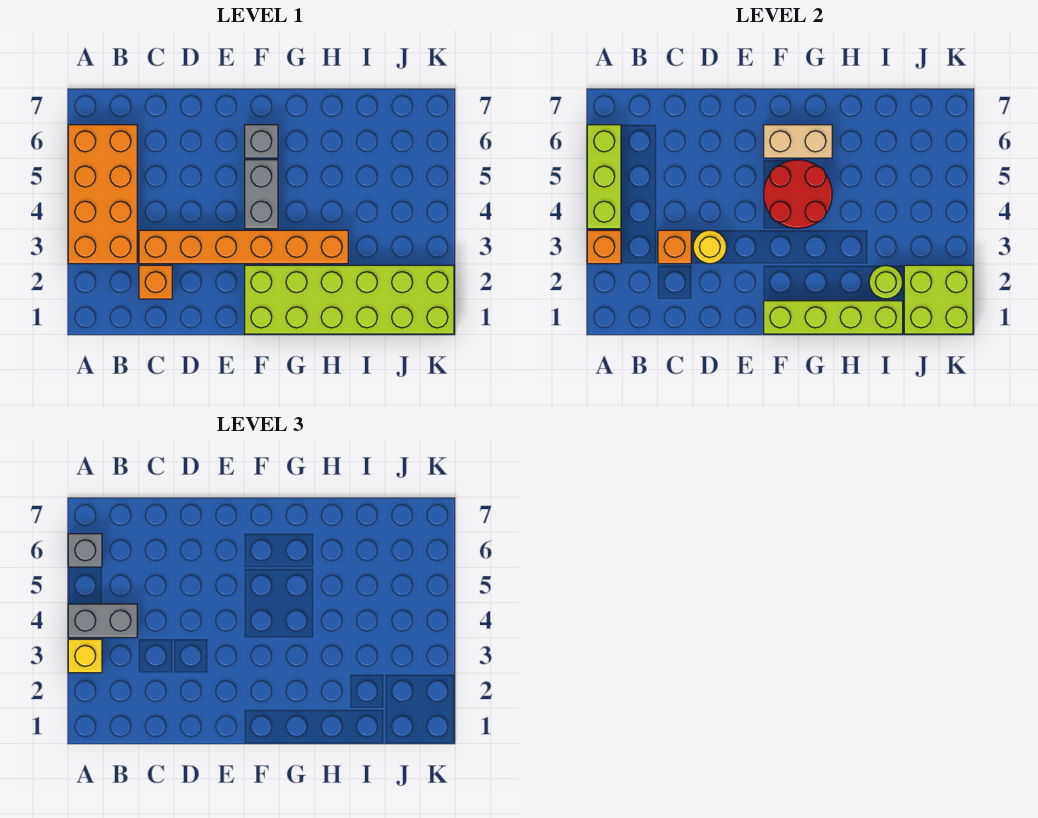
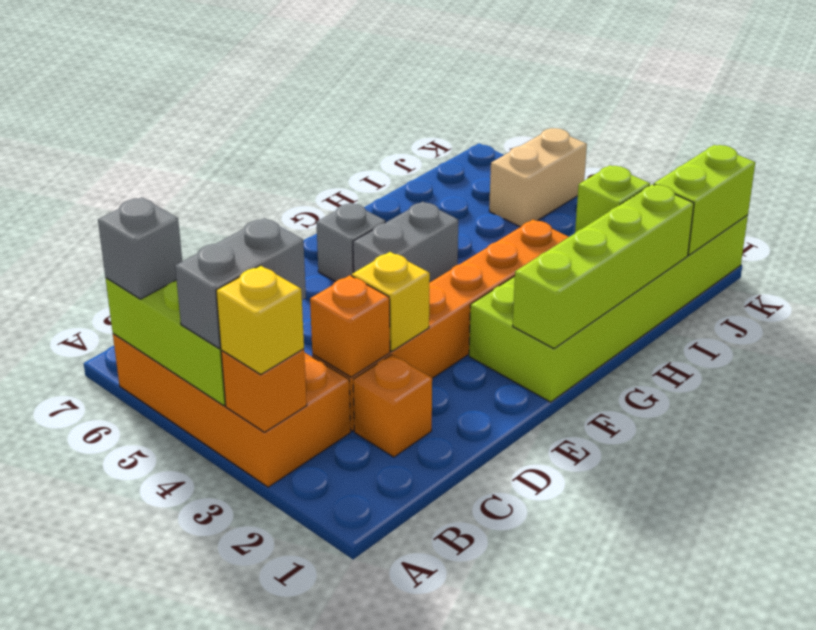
yellow round brick D3 level 2 -> yellow brick D3 level 2
grey brick F4:F5 level 1 -> grey brick F5:G5 level 1
red round brick F4:G5 level 2 -> none
tan brick F6:G6 level 2 -> tan brick J5:K5 level 1
lime round brick I2 level 2 -> lime brick I2 level 2
lime brick J1:K2 level 2 -> lime brick J1:K1 level 2

